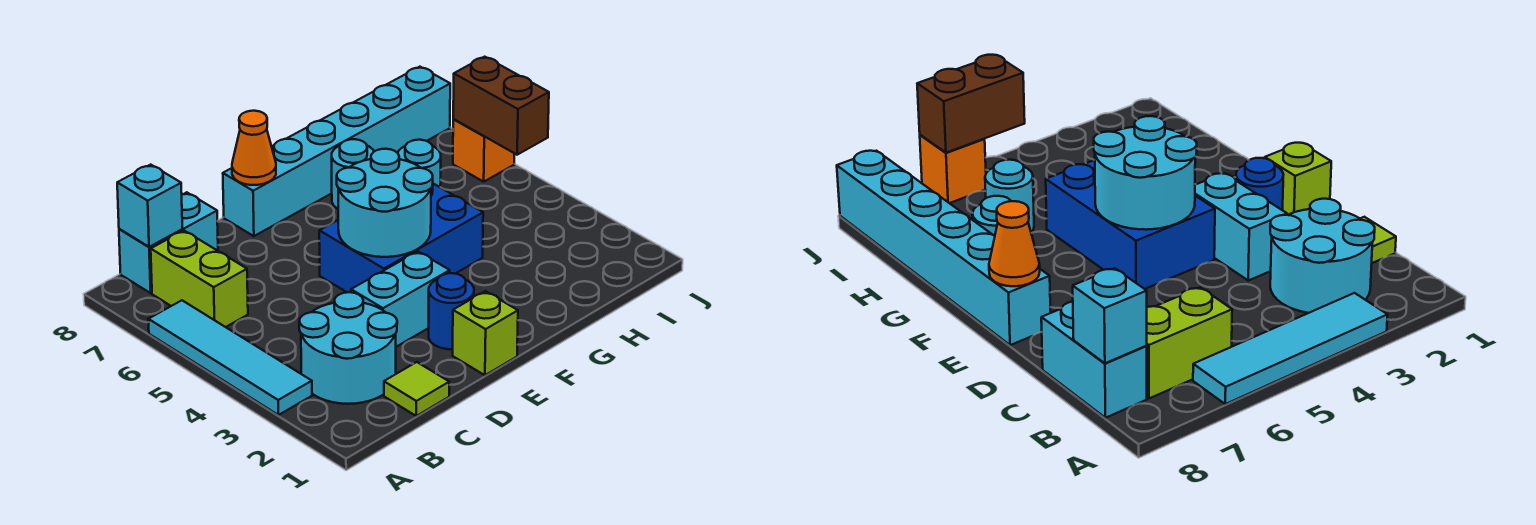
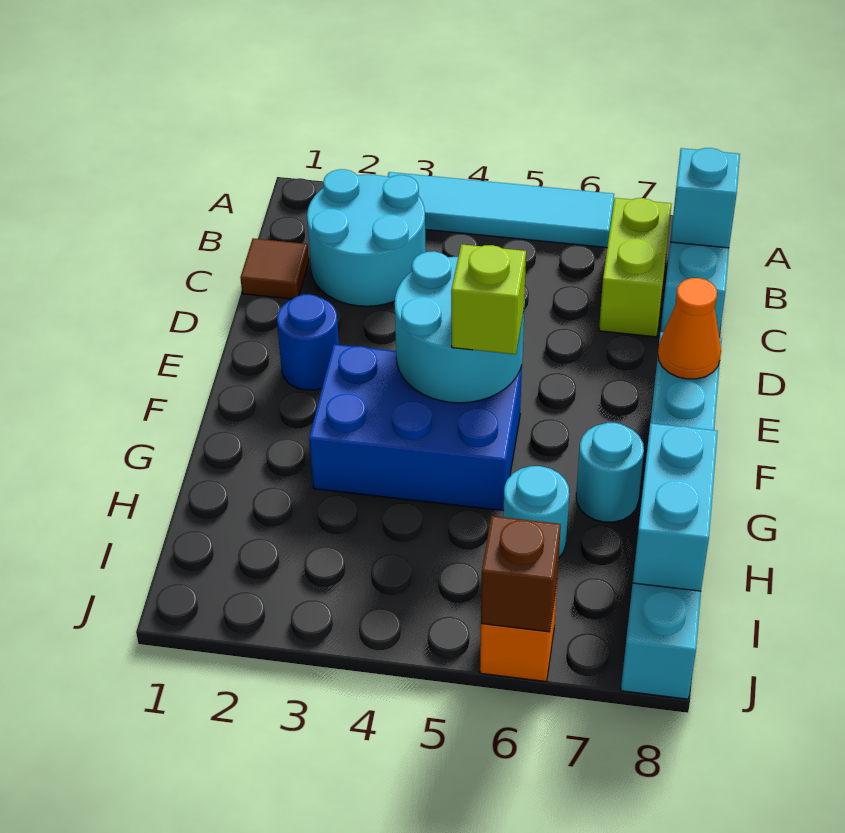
lime brick B6:B7 level 1 -> lime brick B7:C7 level 1
lime tile C1 level 1 -> brown tile C1 level 1
cyan brick D3:E3 level 1 -> cyan brick H8:I8 level 2
lime brick E1 level 1 -> lime brick F5 level 3
blue brick E4:G5 level 1 -> blue brick F3:G5 level 1
brown brick J5:J6 level 2 -> brown brick J6 level 2

